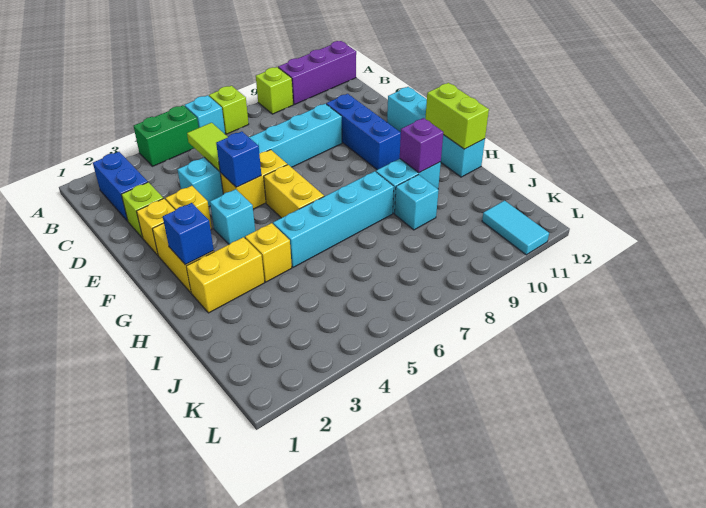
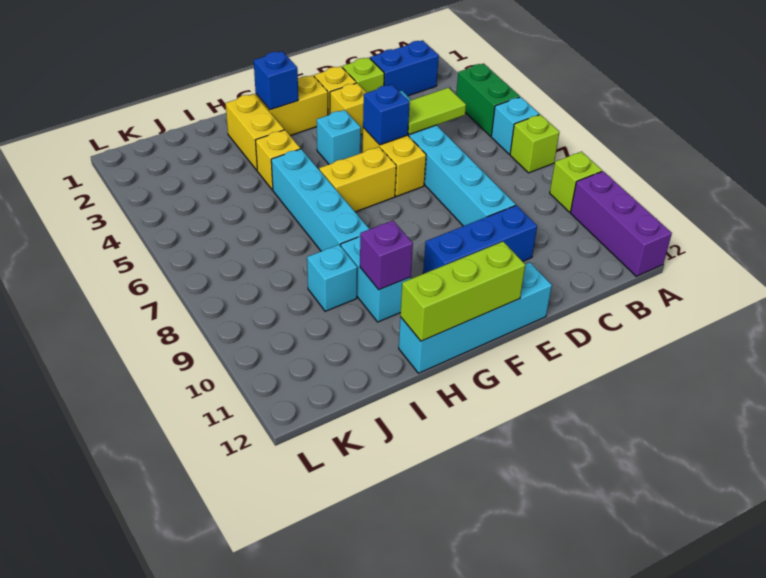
lime brick G12:H12 level 2 -> lime brick F12:H12 level 2
cyan tile K11:L11 level 1 -> none

